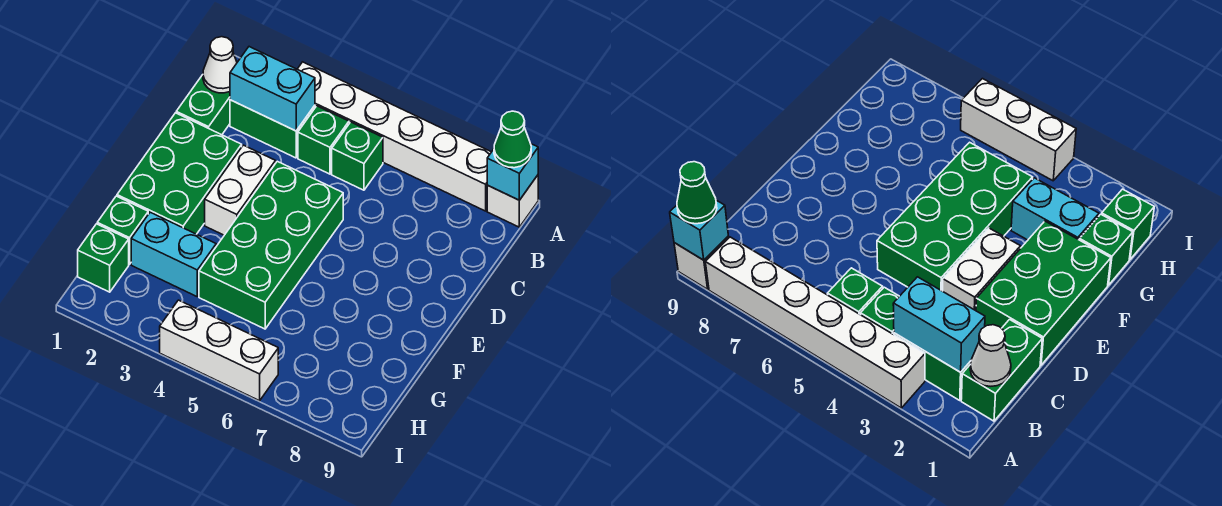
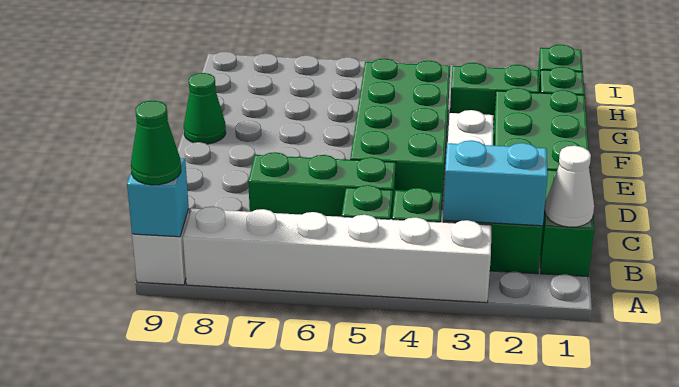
none -> green brick C5:C7 level 1
none -> green cone F9 level 1
cyan brick G2:G3 level 1 -> green brick G2:G3 level 1
white brick I4:I6 level 1 -> none

